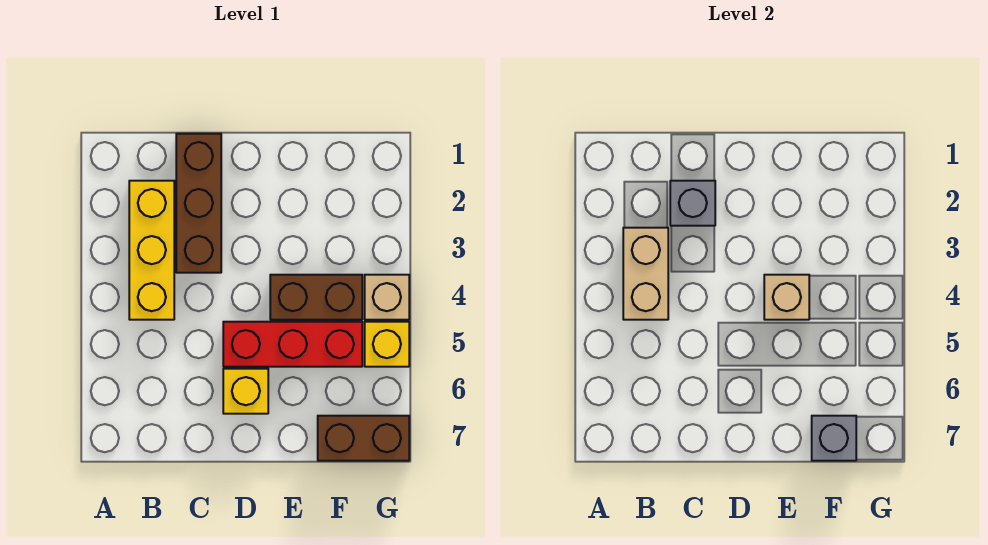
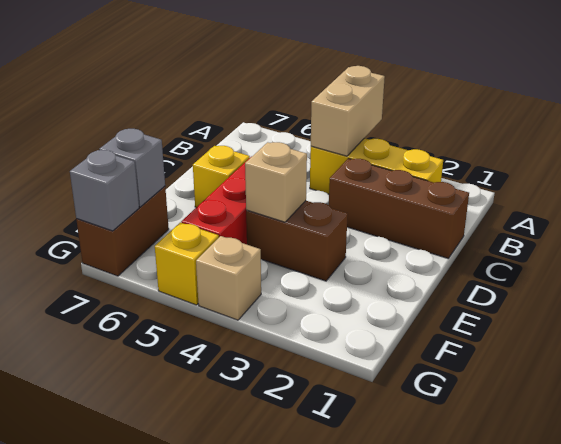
tan brick B3:B4 level 2 -> tan brick A4:B4 level 2
grey brick C2 level 2 -> grey brick G7 level 2
brown brick E4:F4 level 1 -> brown brick E3:E4 level 1

